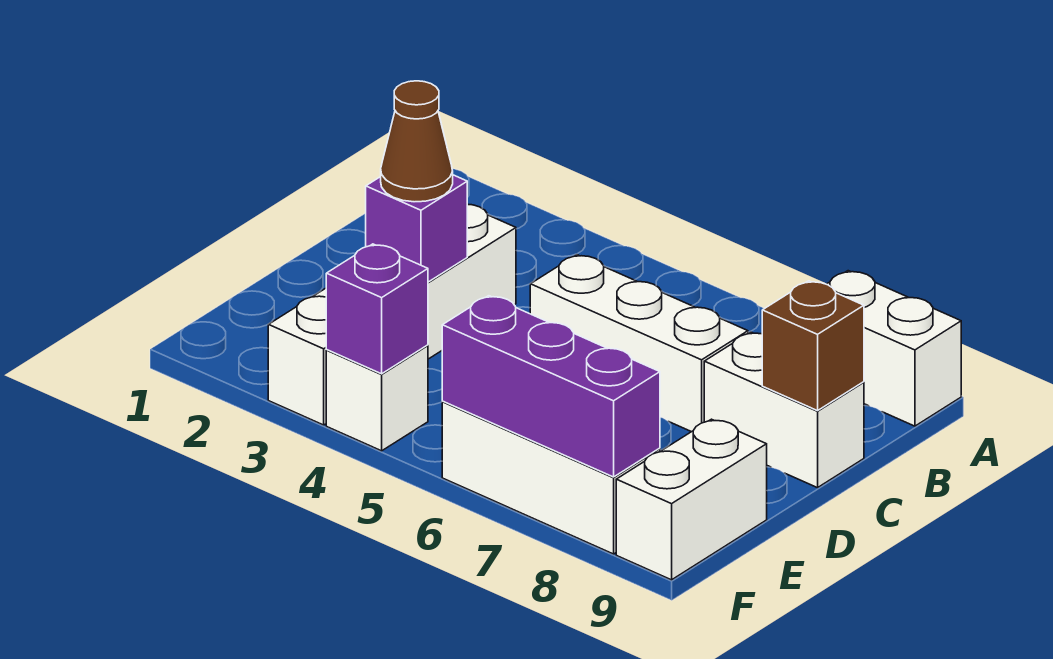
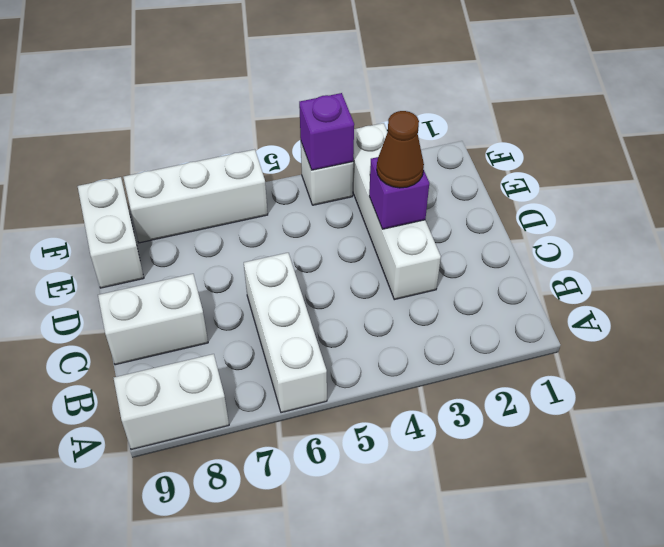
white brick C5:C7 level 1 -> white brick A6:C6 level 1
brown brick C9 level 2 -> none
purple brick F6:F8 level 2 -> none

